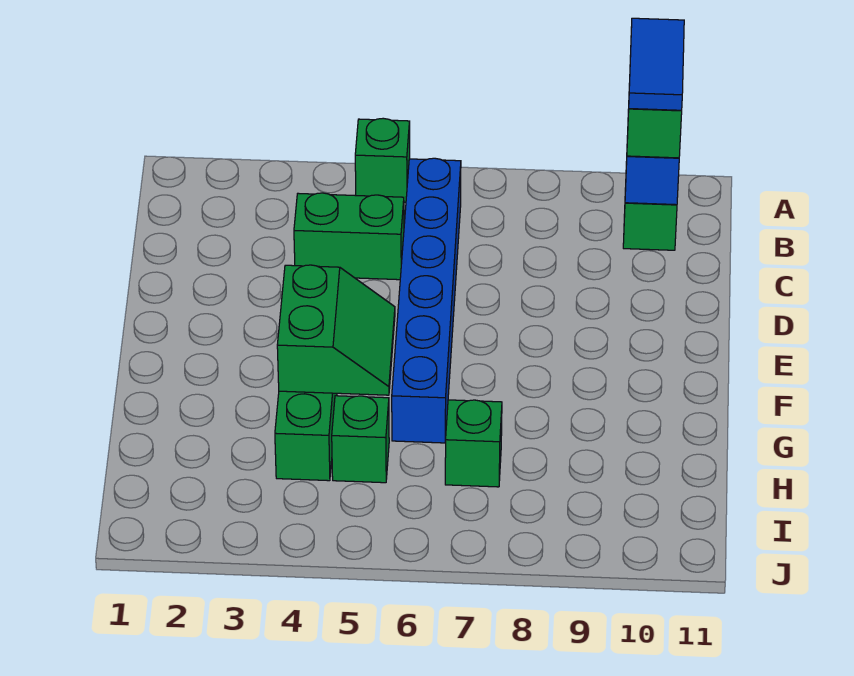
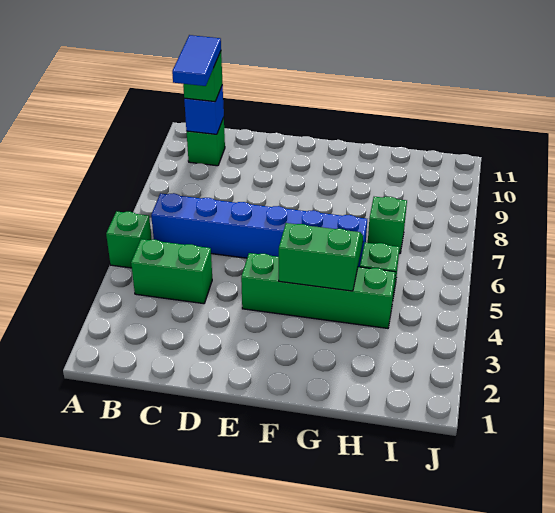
blue tile A10:B10 level 4 -> blue tile B9:B10 level 4
green brick C4:C5 level 1 -> green brick B4:C4 level 1

